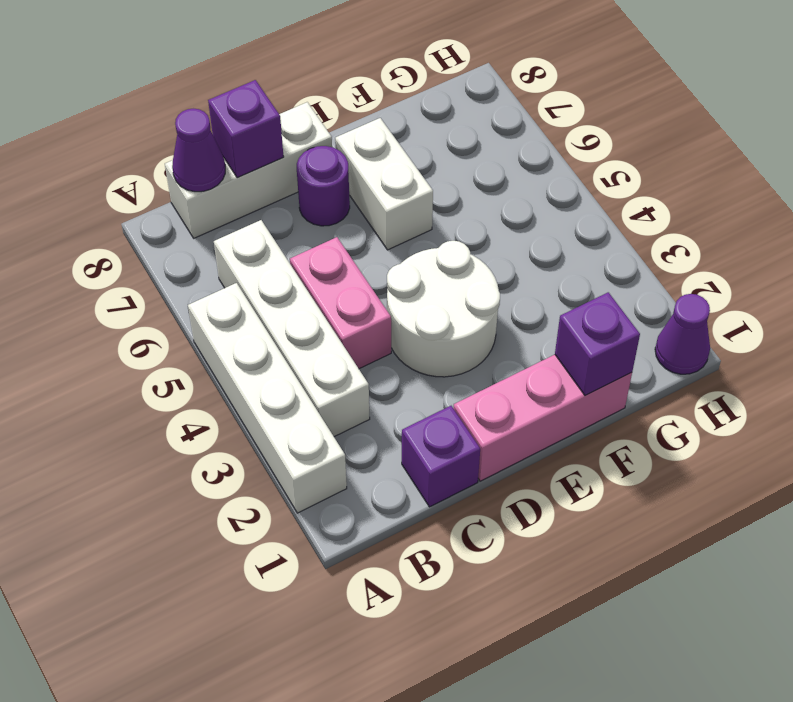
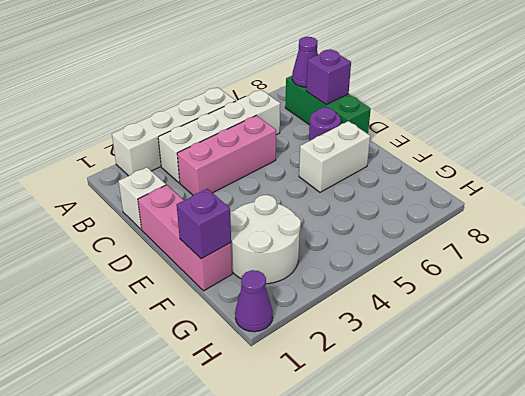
white brick B8:D8 level 1 -> green brick B8:D8 level 1
purple brick C1 level 1 -> white brick C1 level 1
pink brick C4:C5 level 1 -> pink brick C3:C5 level 1
white round brick D3:E4 level 1 -> white round brick F2:G3 level 1

